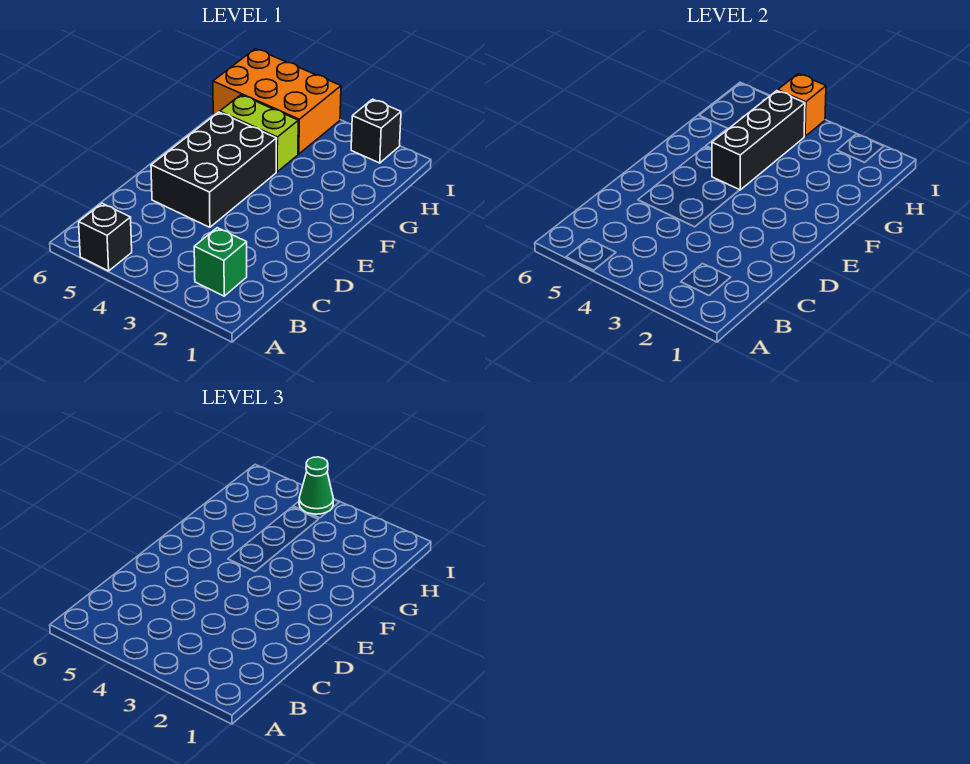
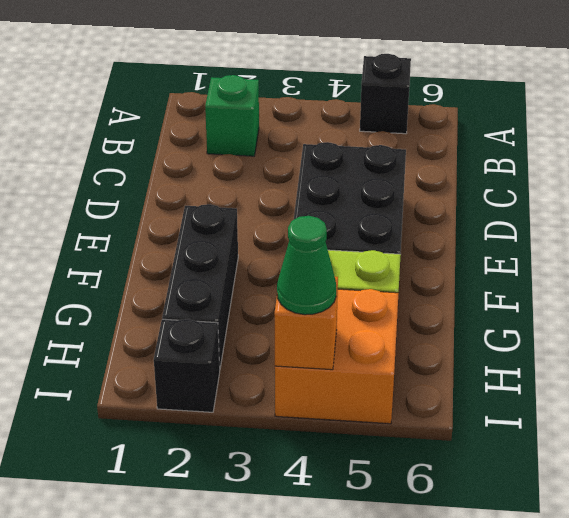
black brick F4:H4 level 2 -> black brick F2:H2 level 1
orange brick H4:I6 level 1 -> orange brick H4:I5 level 1

